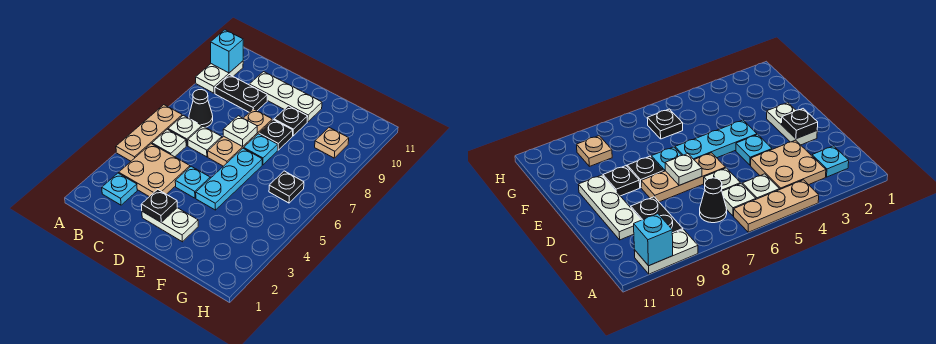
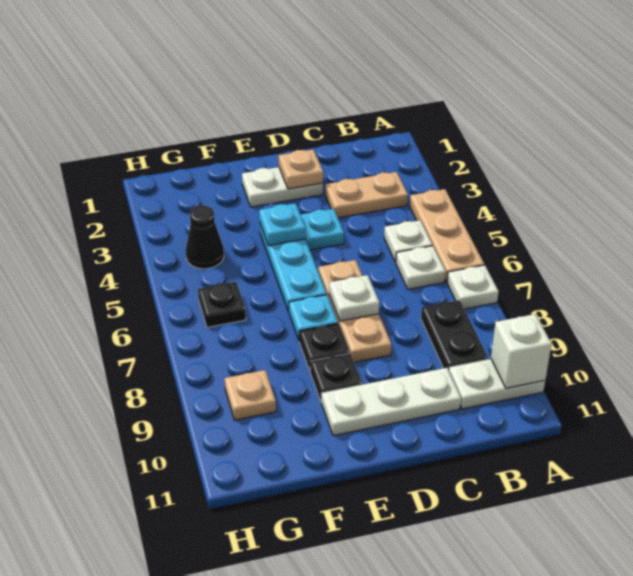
white plate A9:A10 level 1 -> white plate A10:B10 level 1
cyan brick A10 level 2 -> white brick A10 level 2
cyan plate B2 level 1 -> cyan plate E4 level 2
tan plate B3:C4 level 1 -> tan plate B3:C3 level 1
black cone B7 level 1 -> black cone G4 level 1
black plate B9:C9 level 1 -> black plate B8:B9 level 1
white plate C6 level 1 -> white plate A7 level 1
black plate D2 level 2 -> tan plate D2 level 2

